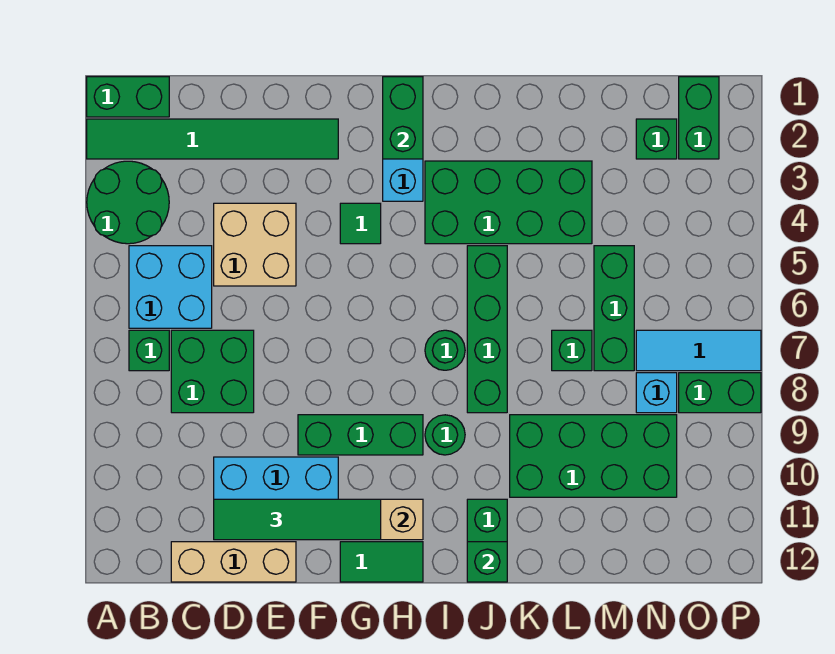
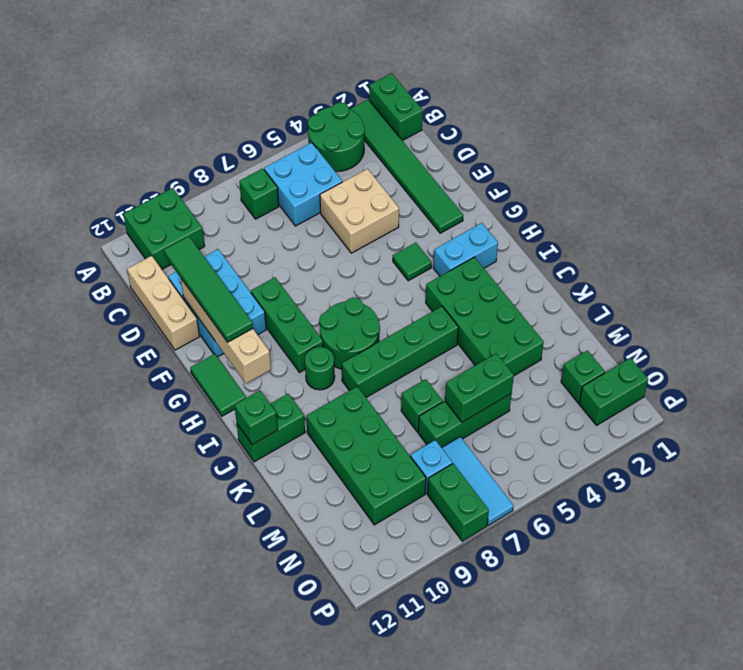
green brick C7:D8 level 1 -> green brick A10:B11 level 1
green brick H1:H2 level 2 -> green brick M5:M6 level 2
green round brick I7 level 1 -> green round brick H7:I8 level 1

